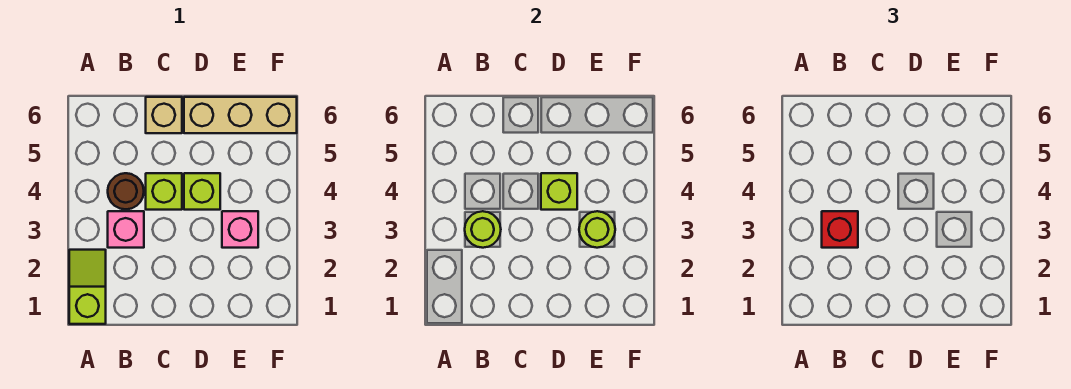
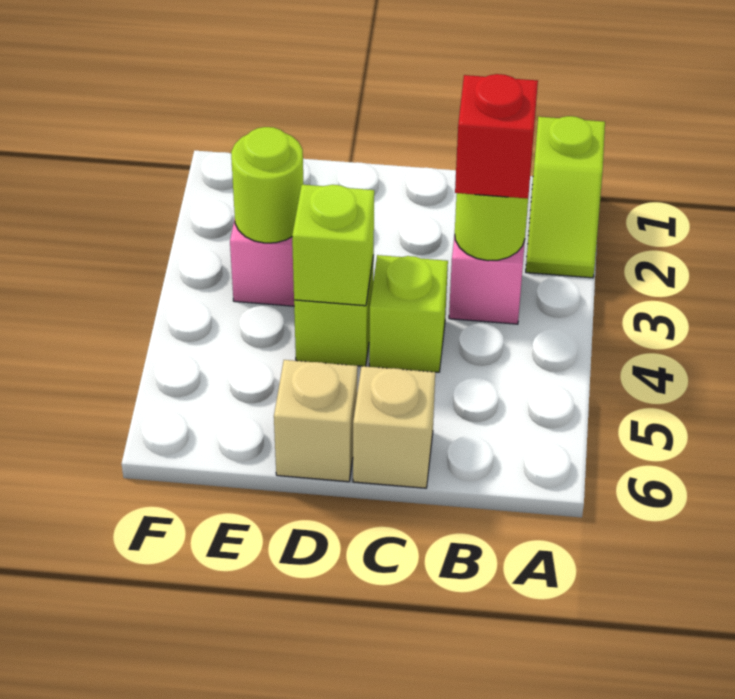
brown round brick B4 level 1 -> none
tan brick D6:F6 level 1 -> tan brick D6 level 1

